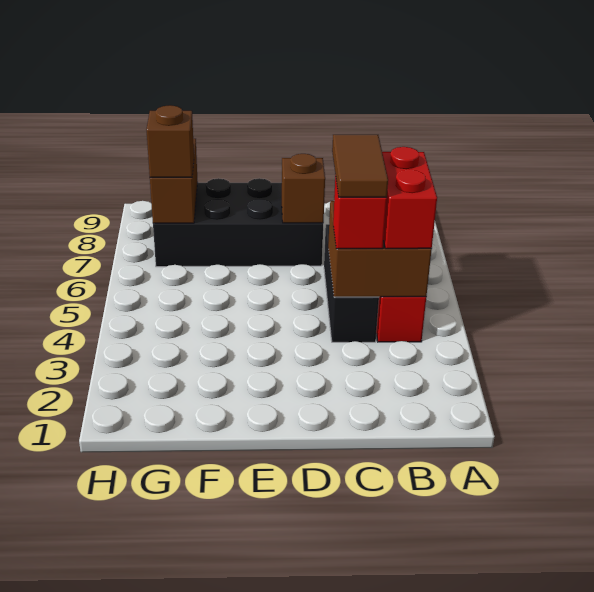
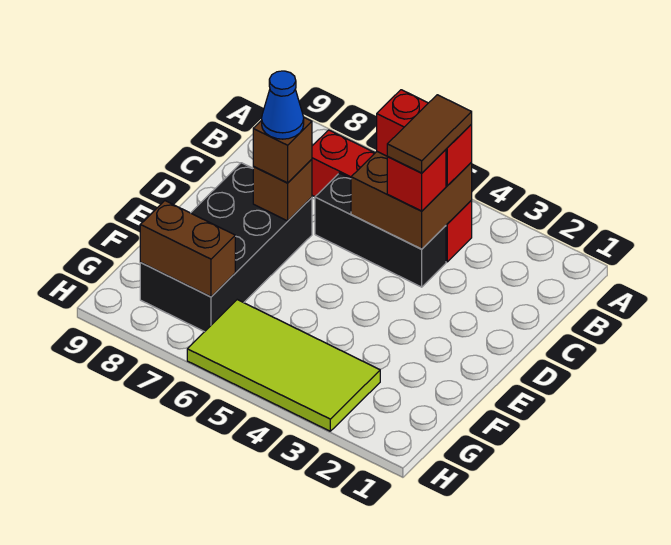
brown tile C4:C5 level 4 -> brown tile B4:C4 level 4
none -> blue cone D7 level 4
none -> lime tile G3:H6 level 1
brown brick G7 level 3 -> brown brick D7 level 3

